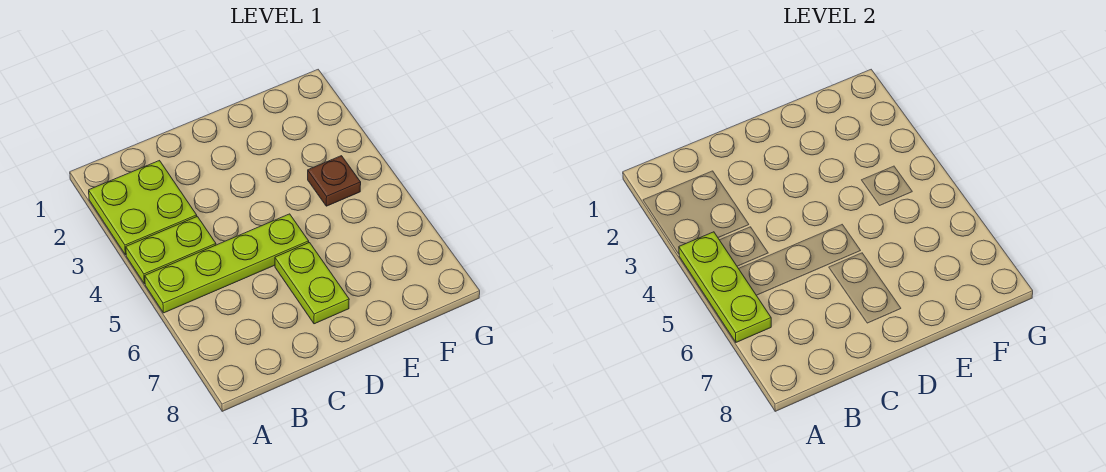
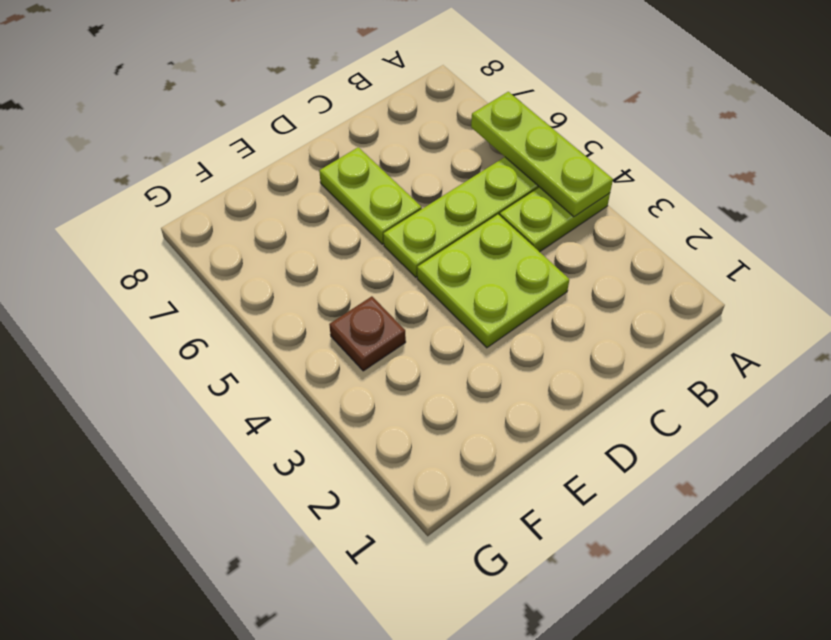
lime plate A2:B3 level 1 -> lime plate C3:D4 level 1

